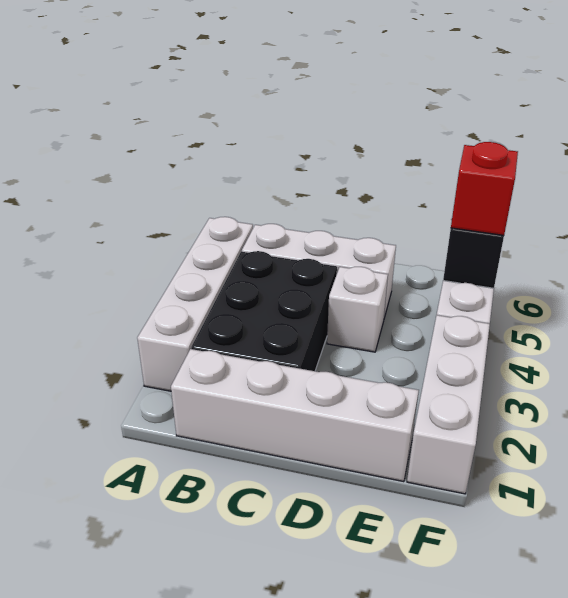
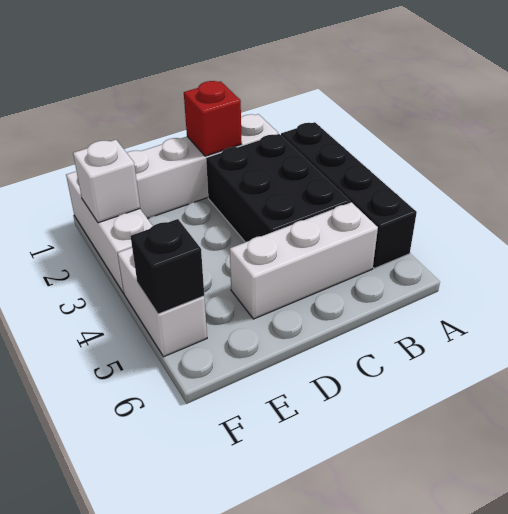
white brick A2:A5 level 1 -> black brick A2:A5 level 1
white brick D4 level 1 -> white brick F2 level 2
red brick F5 level 3 -> red brick C1 level 2

